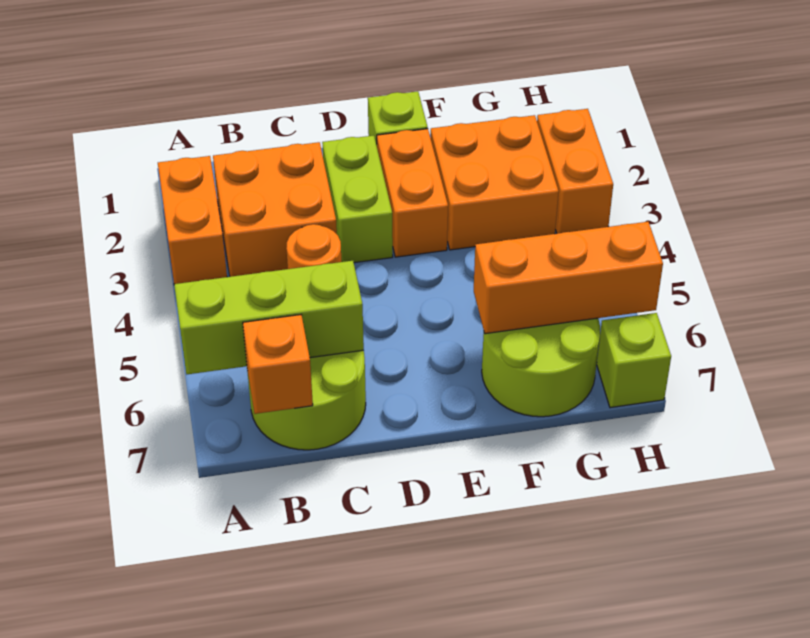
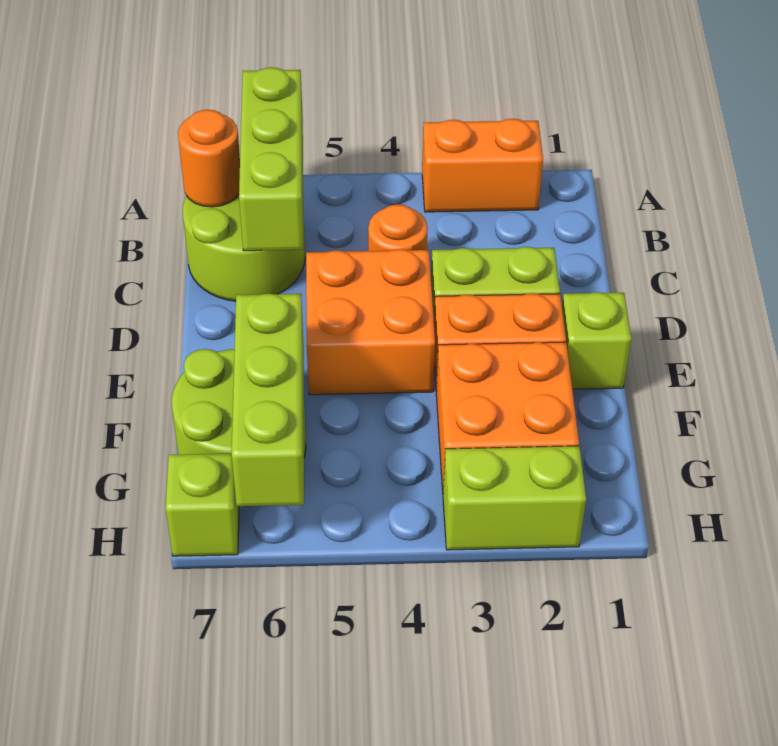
orange brick B2:C3 level 1 -> orange brick D4:E5 level 1
orange brick B7 level 2 -> orange round brick B7 level 2
orange brick F6:H6 level 2 -> lime brick F6:H6 level 2
orange brick H2:H3 level 1 -> lime brick H2:H3 level 1

